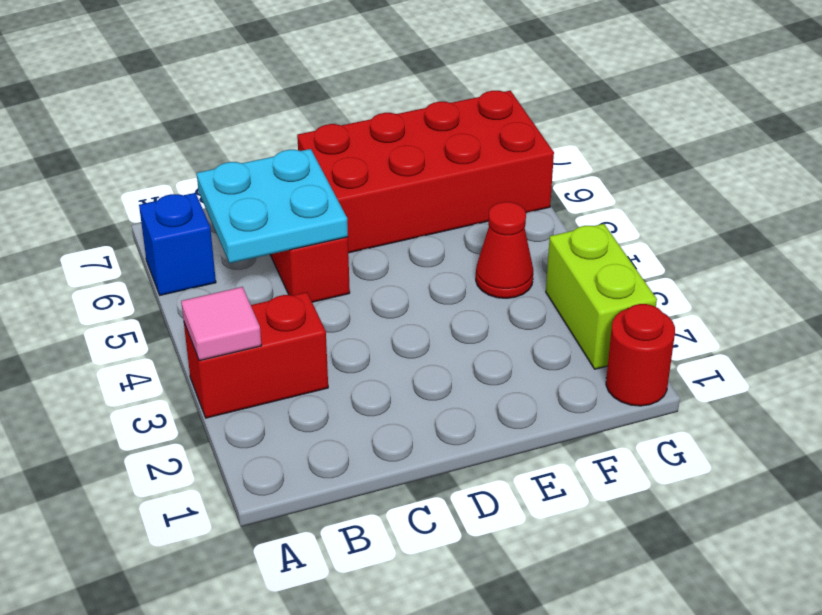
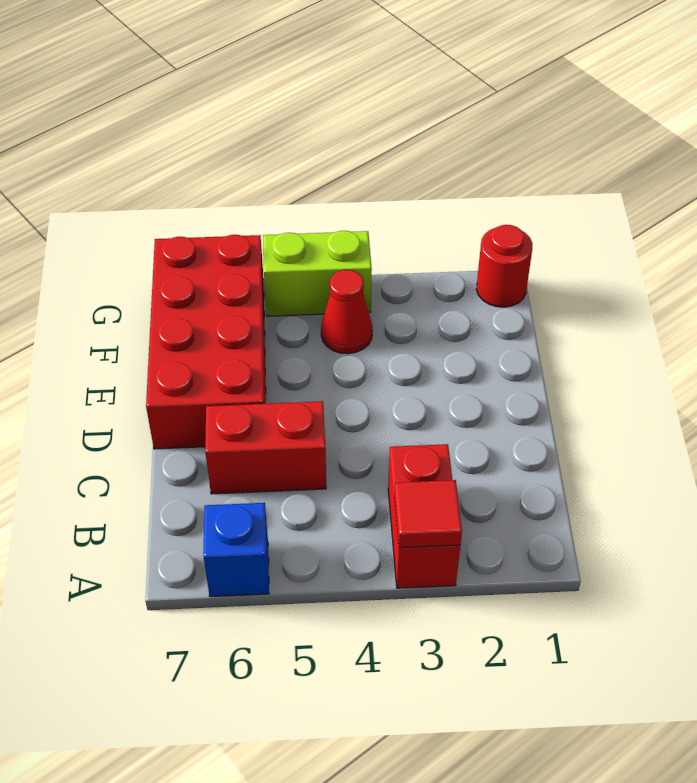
pink tile A3 level 2 -> red tile A3 level 2
cyan plate B5:C6 level 2 -> none
lime brick G2:G3 level 1 -> lime brick G4:G5 level 1

